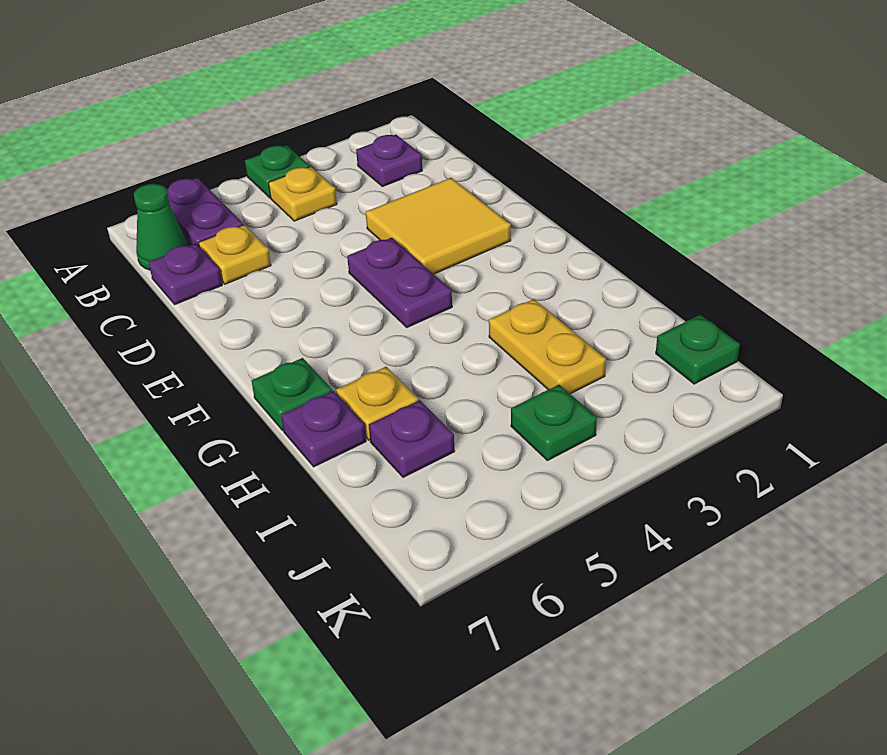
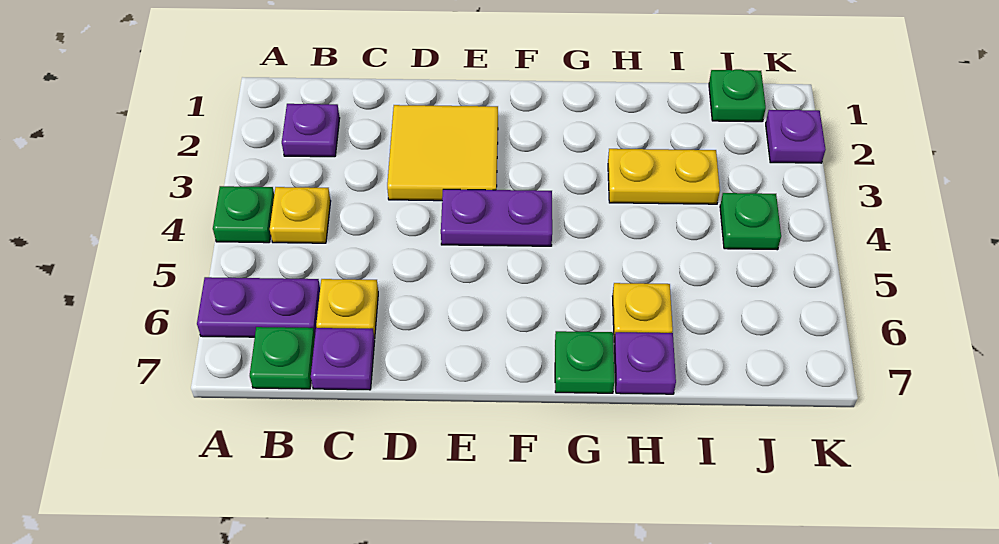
green cone B7 level 1 -> green plate B7 level 1
purple plate I6 level 1 -> purple plate K2 level 1

